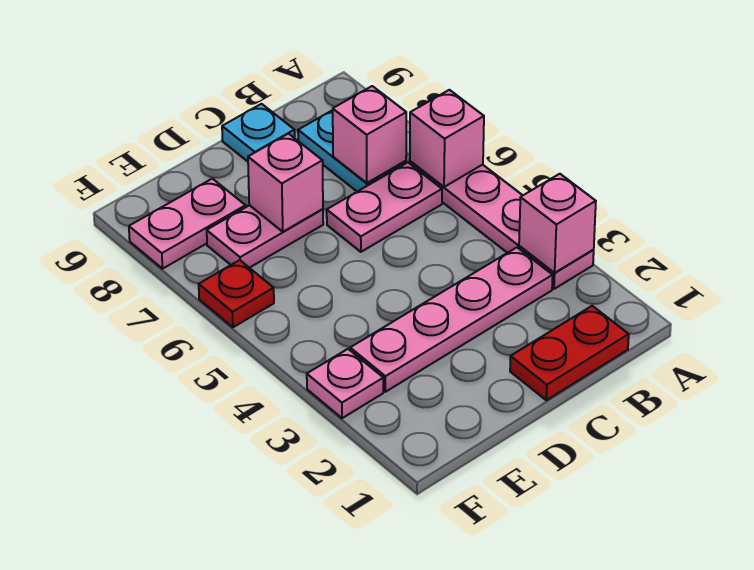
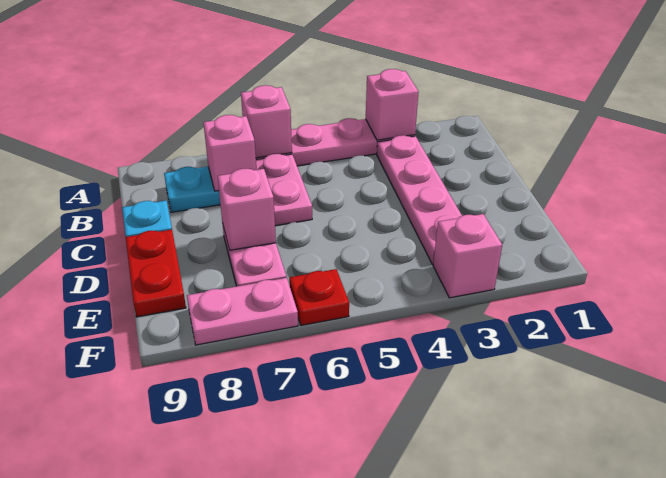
red plate B1:C1 level 1 -> red plate D9:E9 level 1
pink plate E8:F8 level 1 -> pink plate F7:F8 level 1
pink plate F3 level 1 -> pink brick F3 level 1

